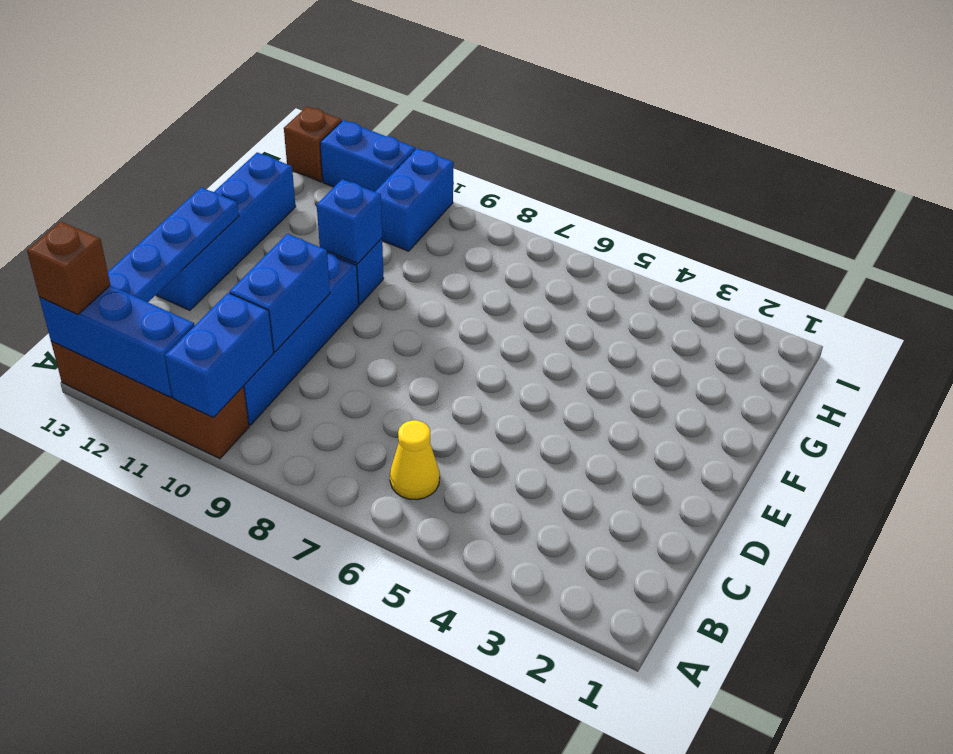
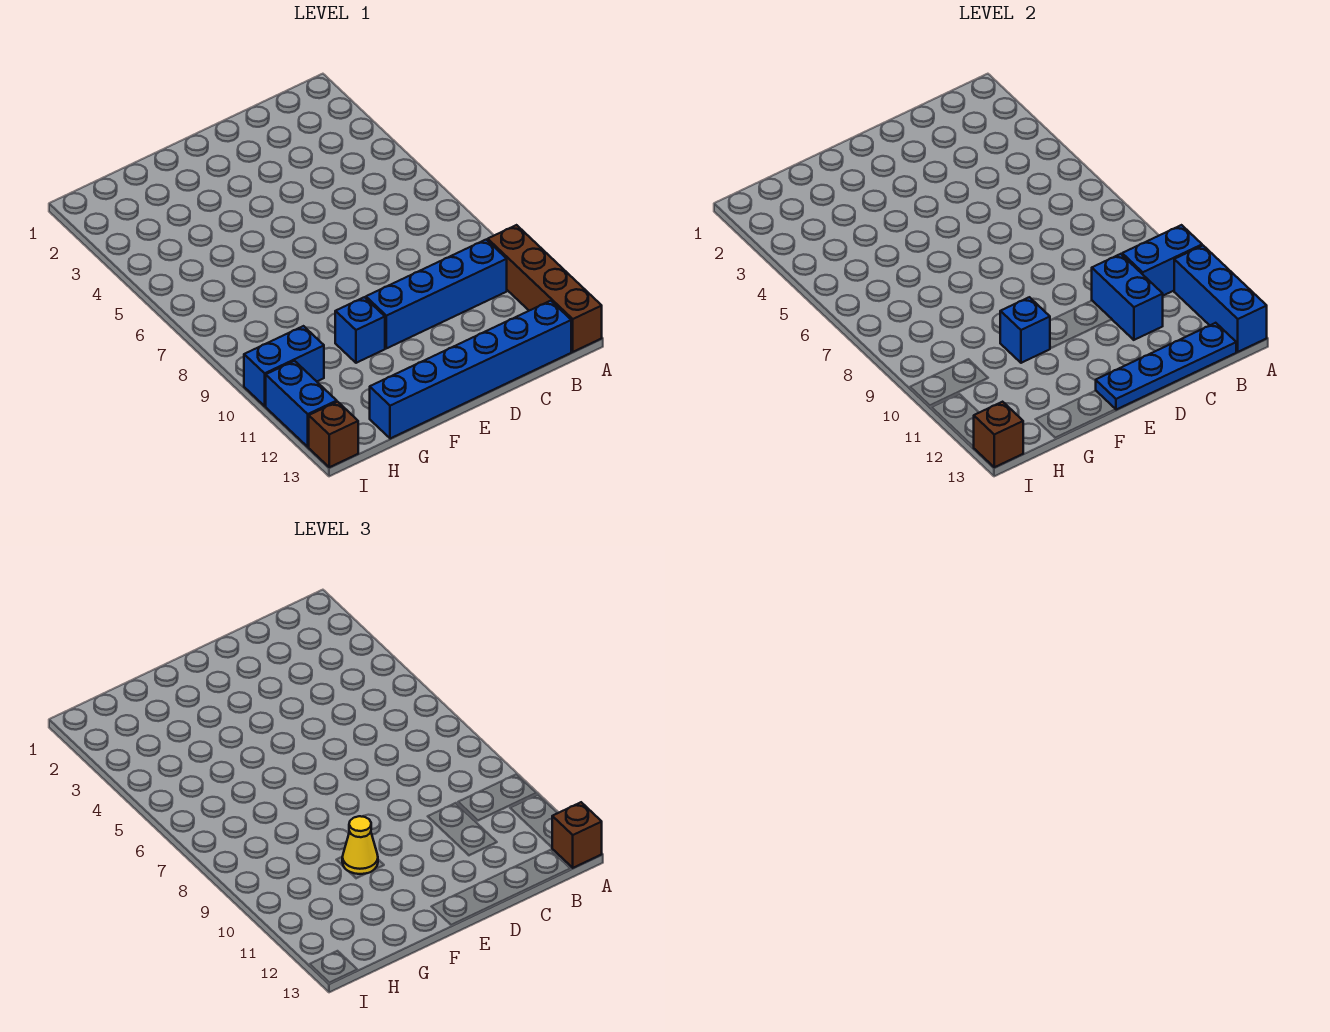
yellow cone B6 level 1 -> yellow cone F10 level 3
blue brick C10:D10 level 2 -> blue brick C10:C11 level 2
blue brick D13:G13 level 1 -> blue brick B13:G13 level 1
none -> brown brick I13 level 2

